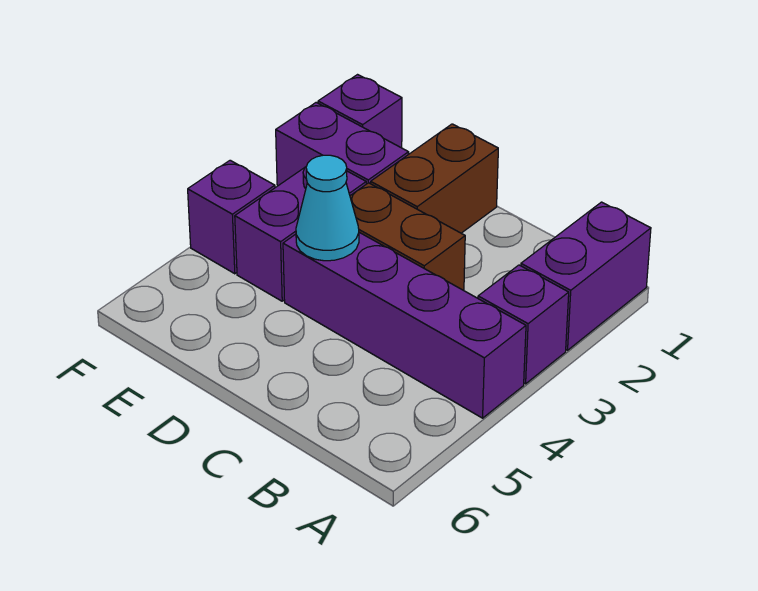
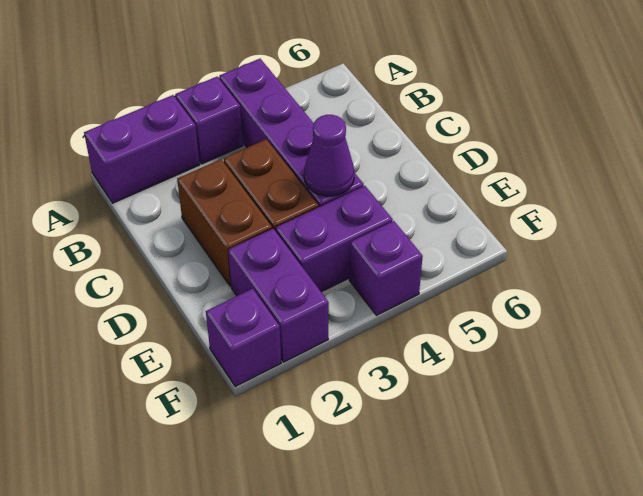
brown brick D1:D2 level 1 -> brown brick C2:D2 level 1
cyan cone D4 level 2 -> purple cone D4 level 2

